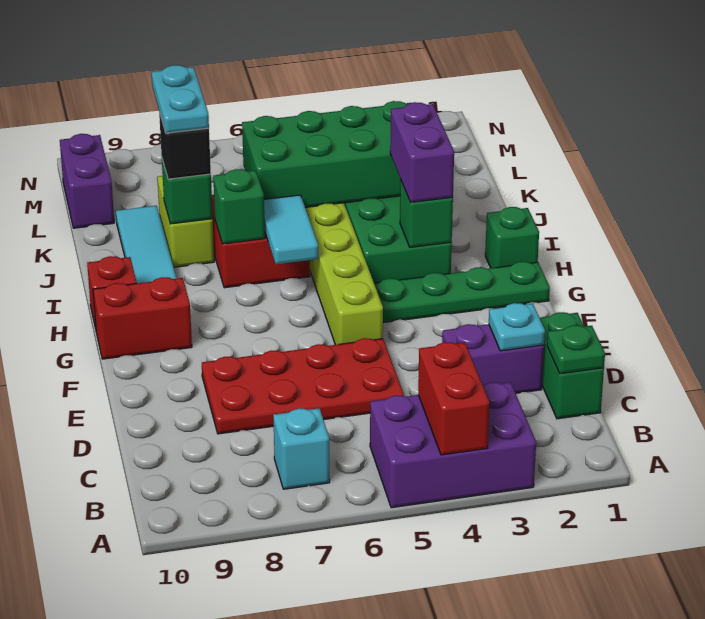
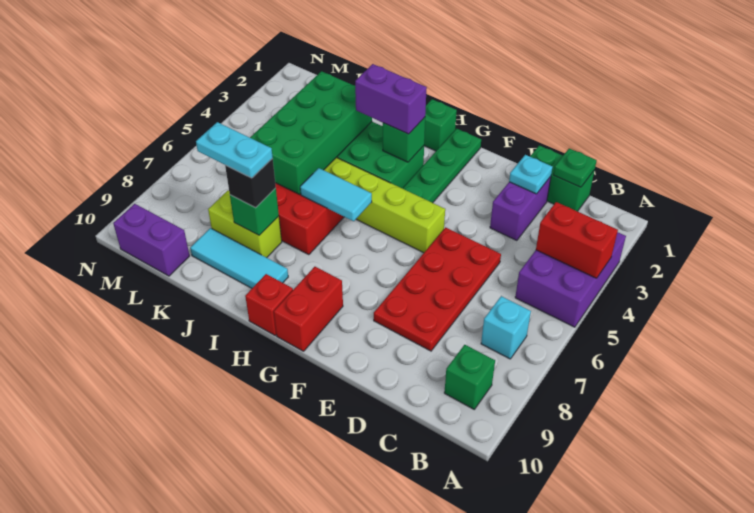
green brick I7 level 2 -> green brick B9 level 1

